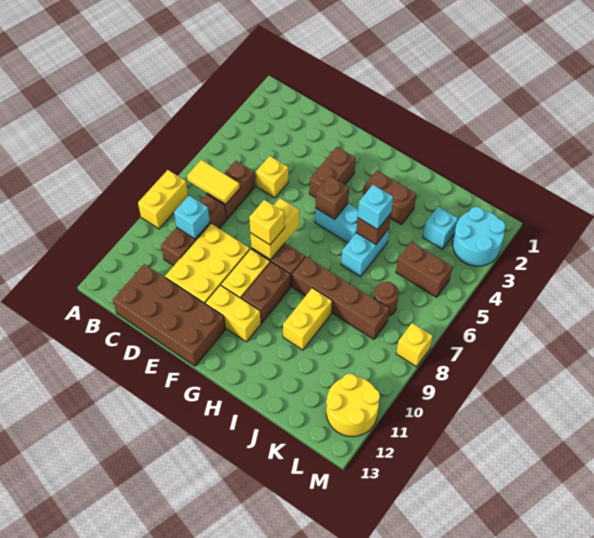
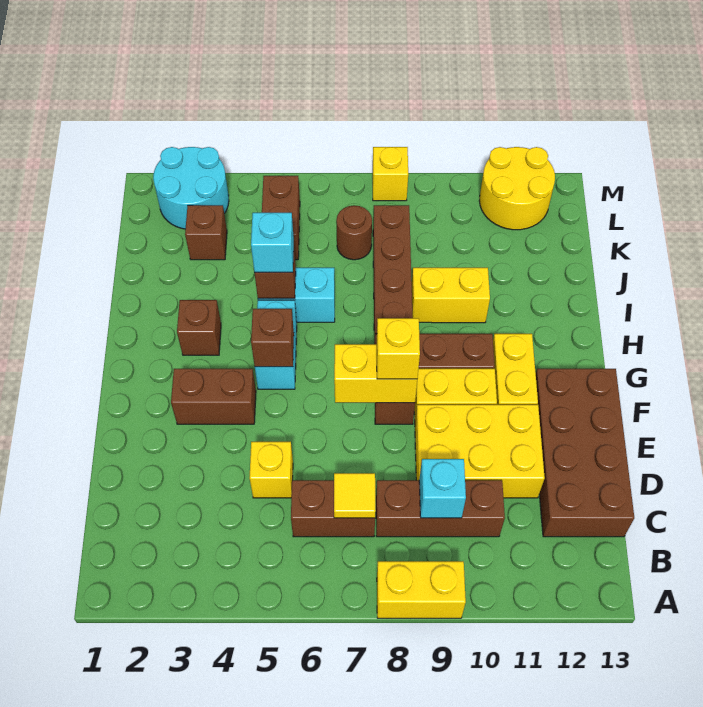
yellow tile B7:C7 level 2 -> yellow tile C7 level 2
brown brick H3:I3 level 1 -> brown brick H3 level 1
cyan brick K3 level 1 -> brown brick K3 level 1

